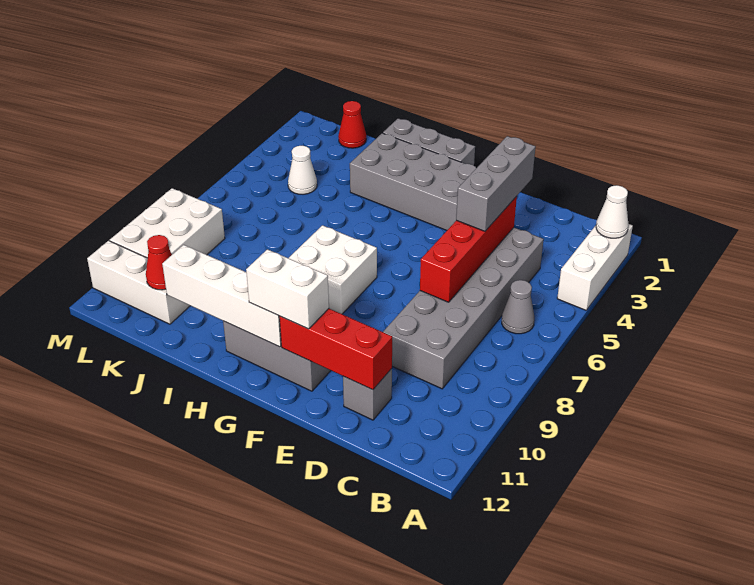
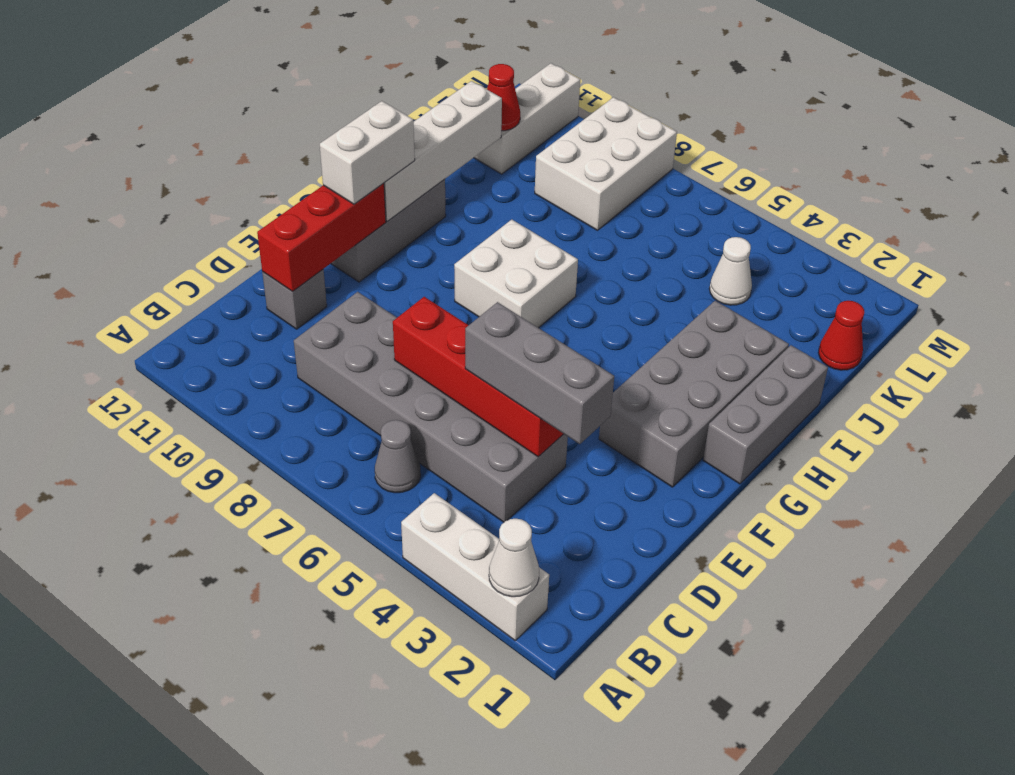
white brick L8:M10 level 1 -> white brick K8:M9 level 1

